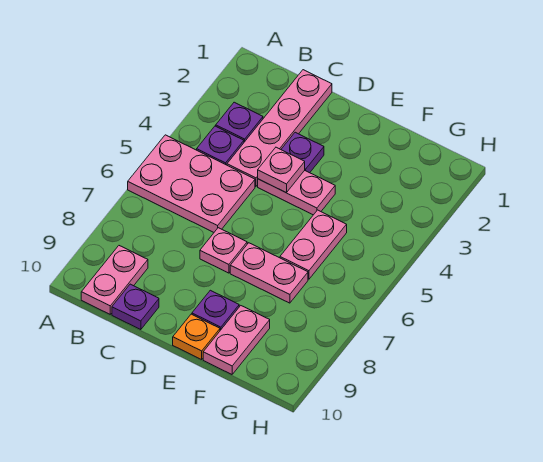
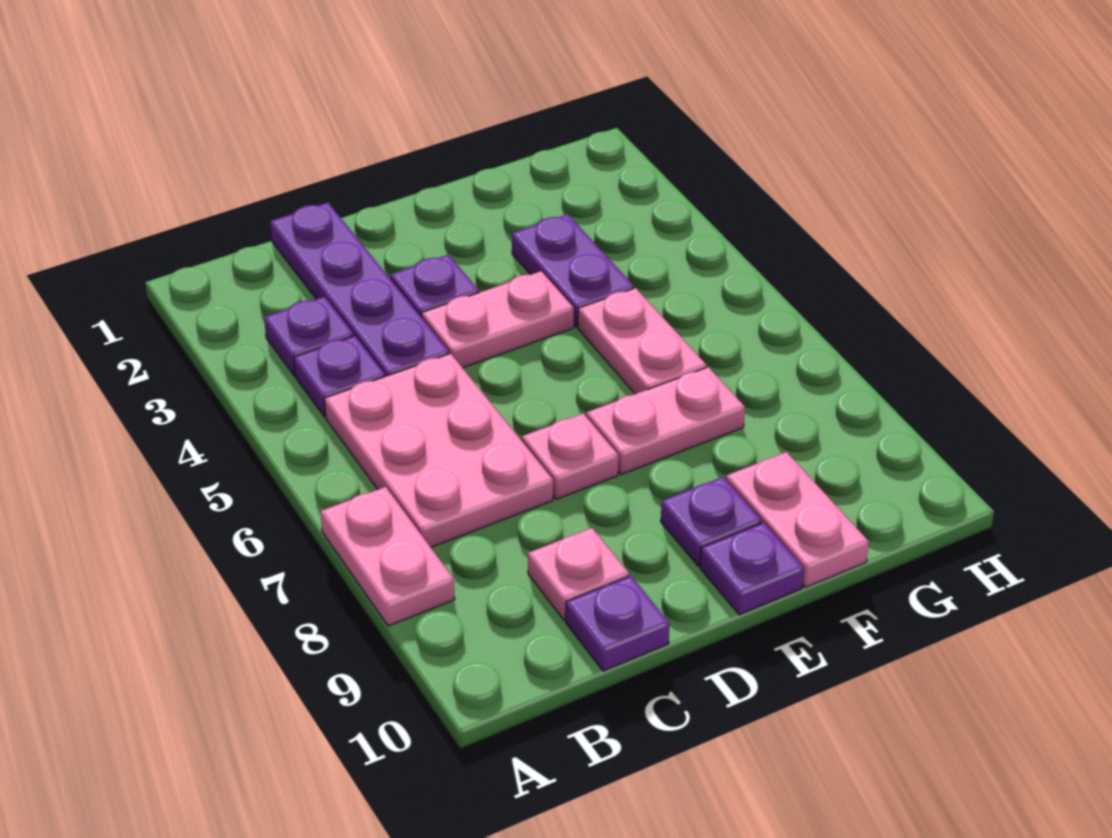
pink plate A5:C6 level 1 -> pink plate B5:C7 level 1
pink plate B9:B10 level 1 -> pink plate A7:A8 level 1
pink plate C1:C4 level 1 -> purple plate C1:C4 level 1
pink plate D4 level 2 -> pink plate C9 level 1
orange plate E10 level 1 -> purple plate E10 level 1
none -> purple plate F3:F4 level 1

